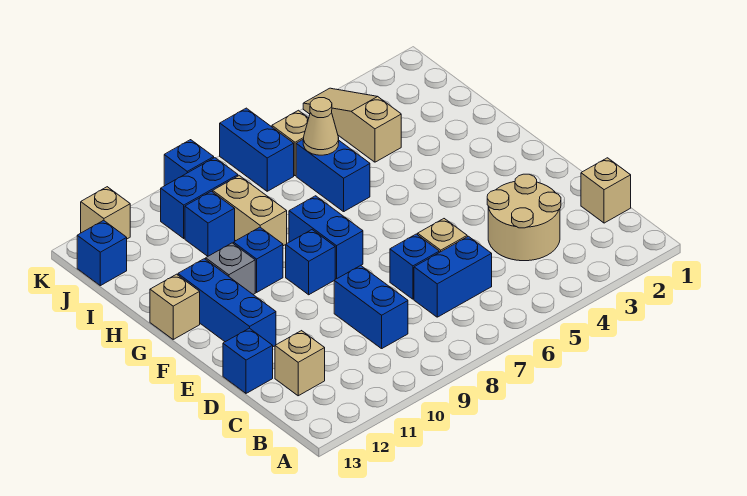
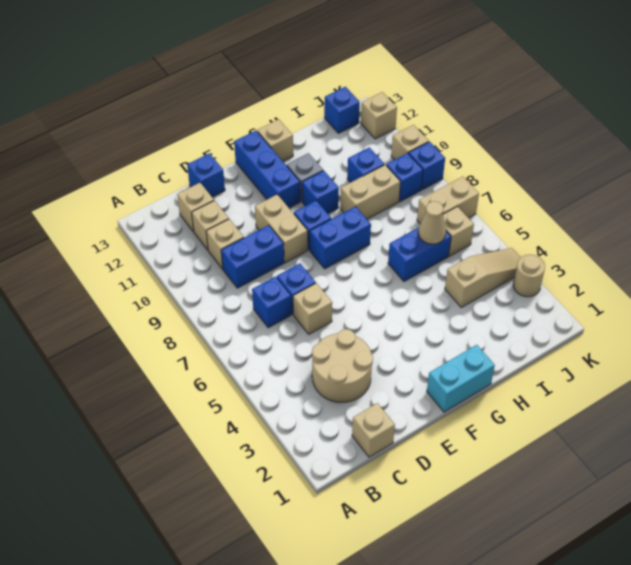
blue brick C6:C7 level 1 -> blue brick C7 level 1
none -> tan brick C10 level 1
none -> tan brick C11 level 1
none -> tan brick E9:E10 level 1
blue brick E12:G12 level 1 -> blue brick F11:F13 level 1
none -> cyan brick F1:G1 level 1
blue brick J7:K7 level 1 -> tan brick J7:K7 level 1
blue brick J9:J10 level 1 -> blue brick J9 level 1
none -> tan round brick K3 level 1
none -> tan brick K10 level 1

